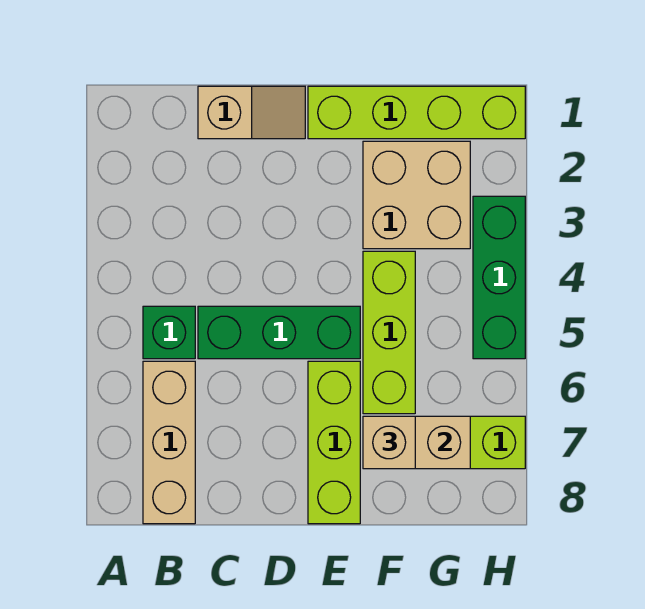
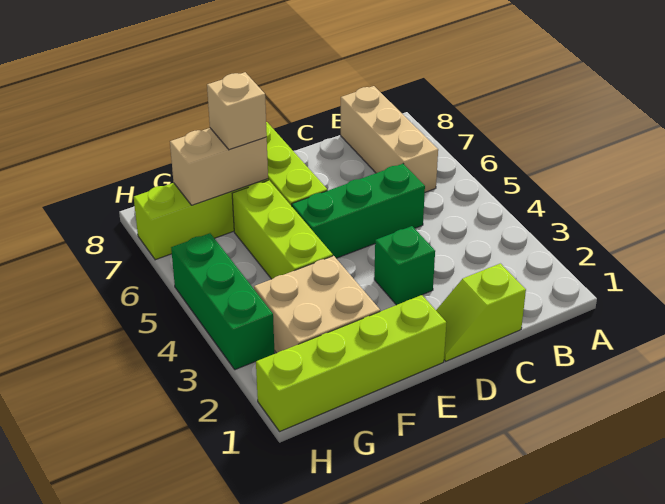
green brick B5 level 1 -> green brick D3 level 1
tan slope C1:D1 level 1 top C -> lime slope C1:D1 level 1 top C

